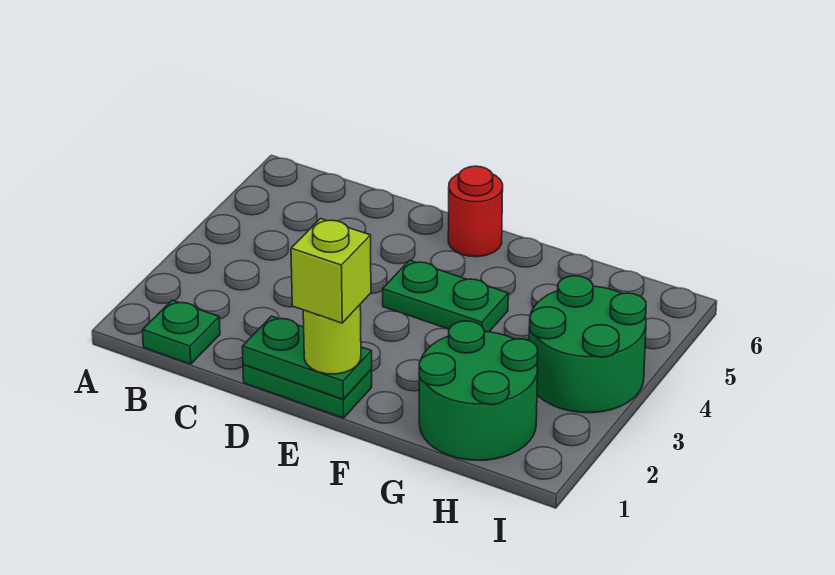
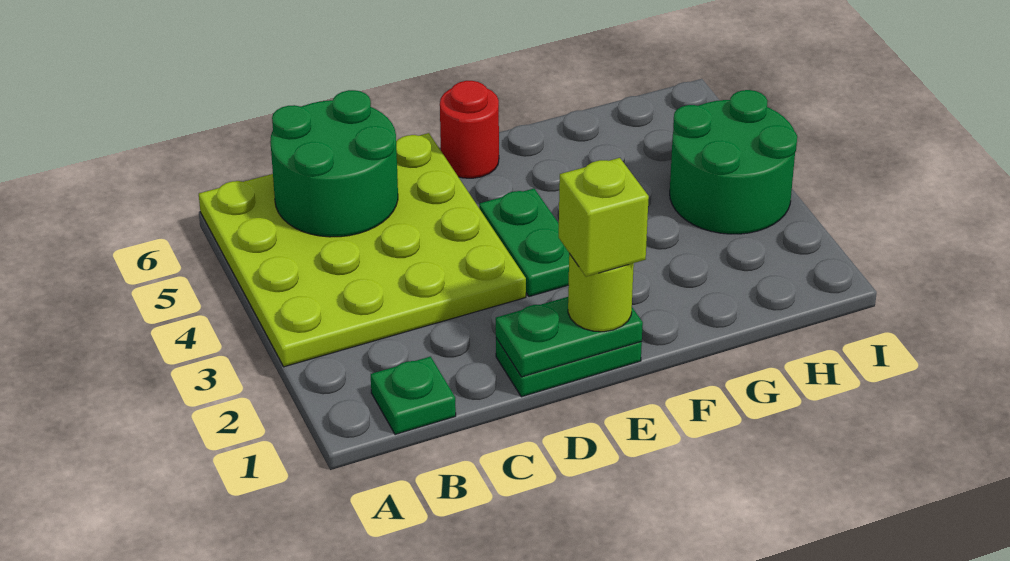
none -> lime plate A3:D6 level 1
green plate E4:F4 level 1 -> green plate E3:E4 level 1
green round brick G1:H2 level 1 -> green round brick B5:C6 level 2

